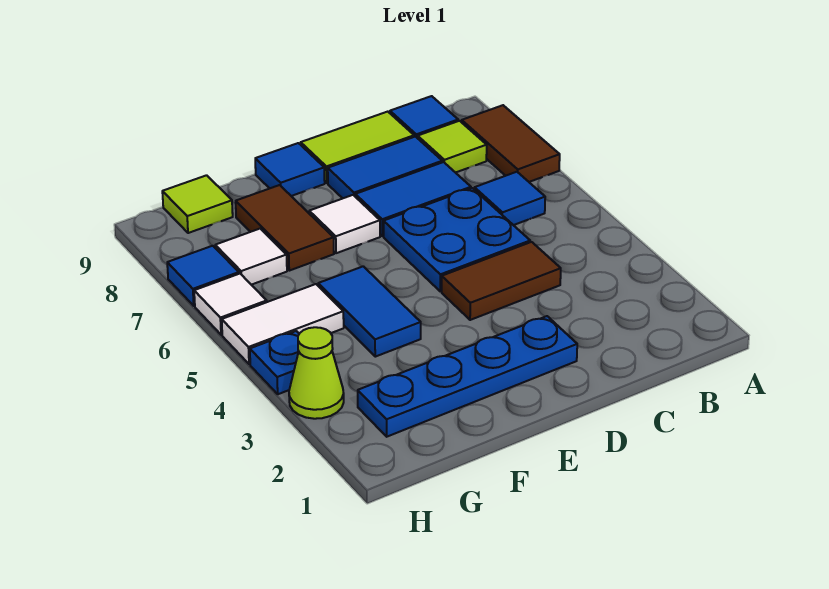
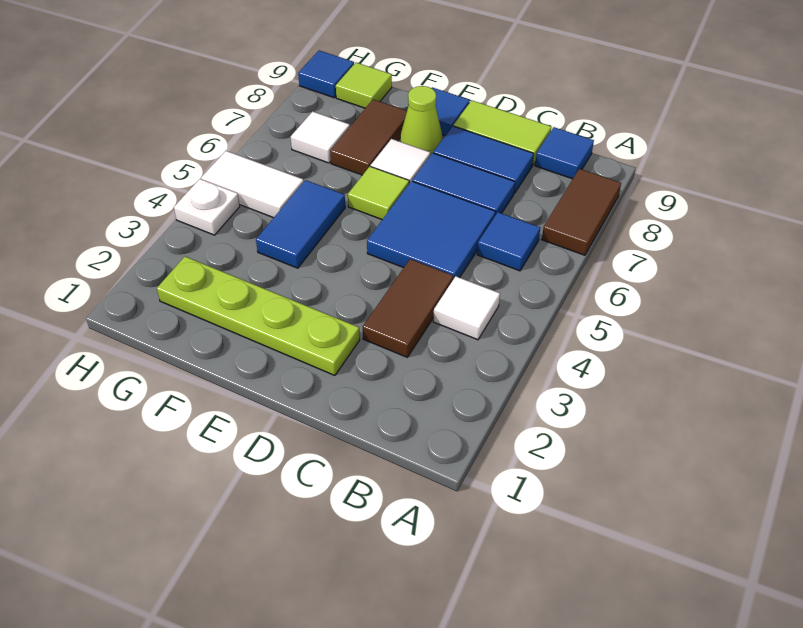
lime tile B8 level 1 -> lime tile E6 level 1
brown tile C4:D4 level 1 -> brown tile C3:C4 level 1
blue plate C5:D6 level 1 -> blue tile C5:D6 level 1
blue plate D2:G2 level 1 -> lime plate D2:G2 level 1
lime cone H3 level 1 -> lime cone E8 level 1
blue plate H4 level 1 -> white plate H4 level 1
white tile H6 level 1 -> white tile B4 level 1
blue tile H7 level 1 -> blue tile H9 level 1

